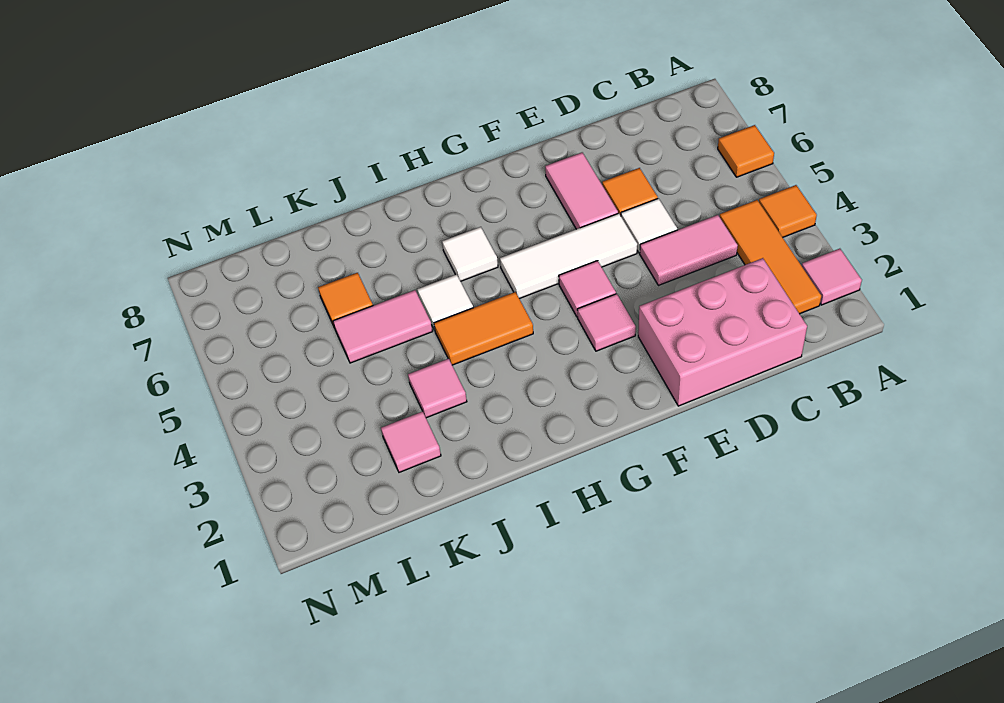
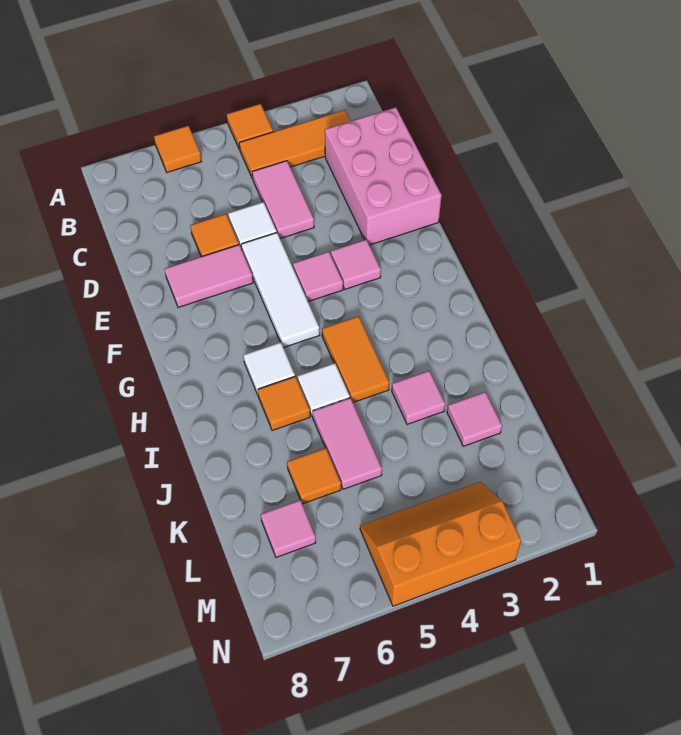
pink tile A2 level 1 -> pink tile L7 level 1
none -> orange tile I6 level 1
none -> orange slope M3:N5 level 1 top N

